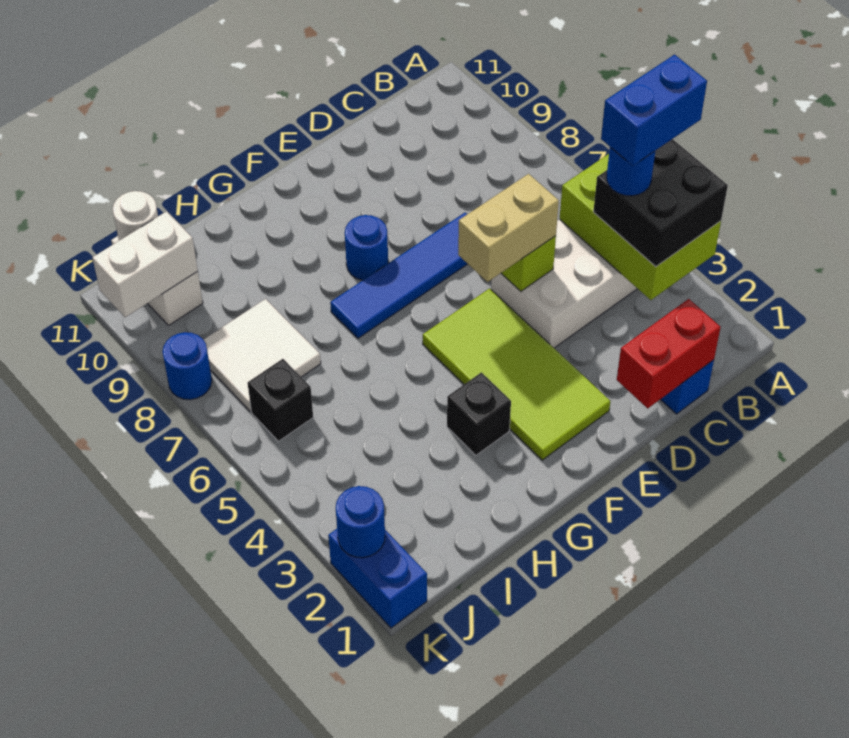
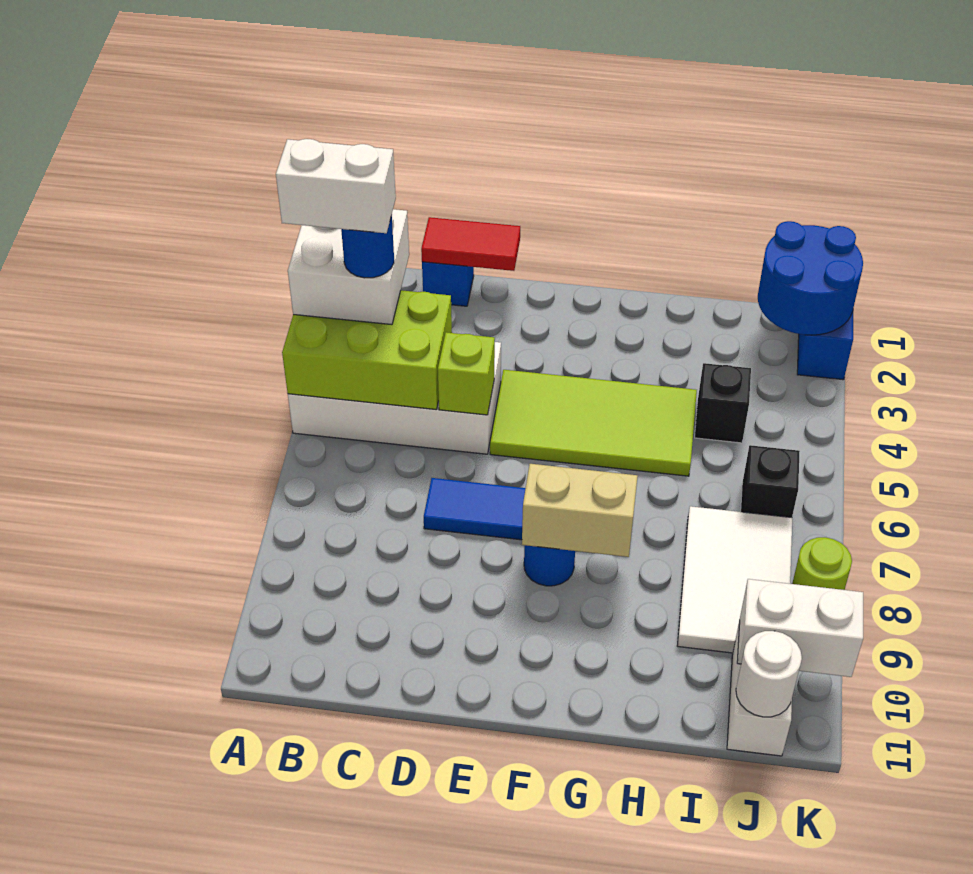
lime brick A3:B5 level 2 -> lime brick A4:C5 level 2
black brick A3:B4 level 3 -> white brick A3:B4 level 3
blue brick A4:B4 level 5 -> white brick A4:B4 level 5
red brick C1:D1 level 2 -> red tile C1:D1 level 2
tan brick D5:E5 level 3 -> tan brick F8:G8 level 2
lime tile E2:F5 level 1 -> lime tile E4:H5 level 1
black brick G3 level 1 -> black brick I4 level 1
white tile I7:J8 level 1 -> white tile I7:J9 level 1
blue round brick K2 level 2 -> blue round brick J1:K2 level 2
blue round brick K8 level 1 -> lime round brick K8 level 1

